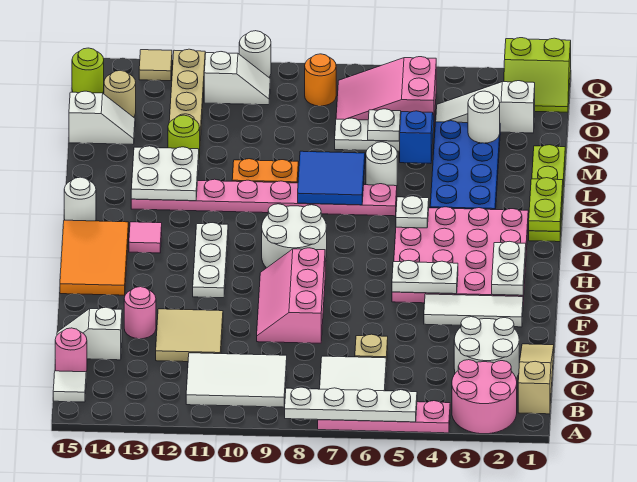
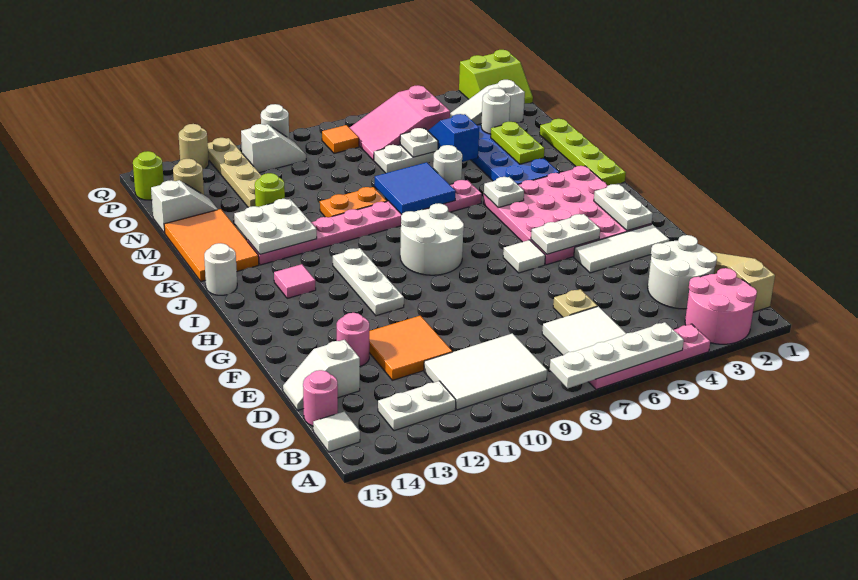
none -> white plate B12:B13 level 1
tan tile D11:E12 level 1 -> orange tile D11:E12 level 1
pink slope E8:G9 level 1 top 8 -> none
none -> white tile G6 level 1
orange tile G14:I15 level 1 -> orange tile K14:M15 level 1
lime plate J1:K1 level 2 -> lime plate L3:M3 level 2
orange round brick P8 level 1 -> orange tile P8 level 1
tan tile Q13 level 1 -> tan round brick Q13 level 1

